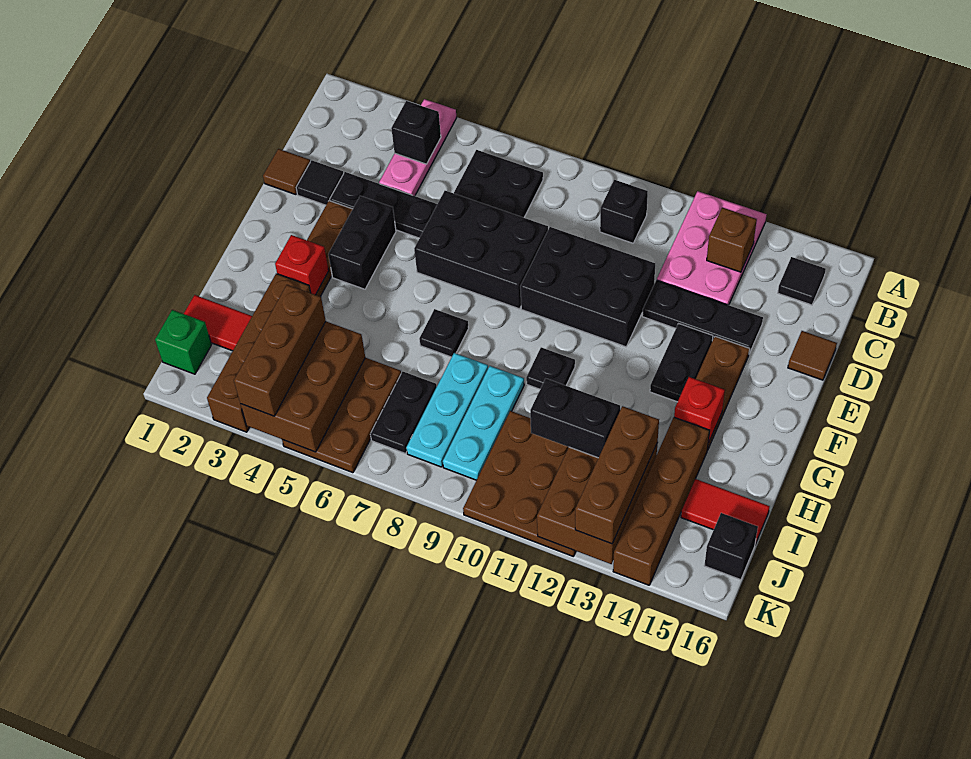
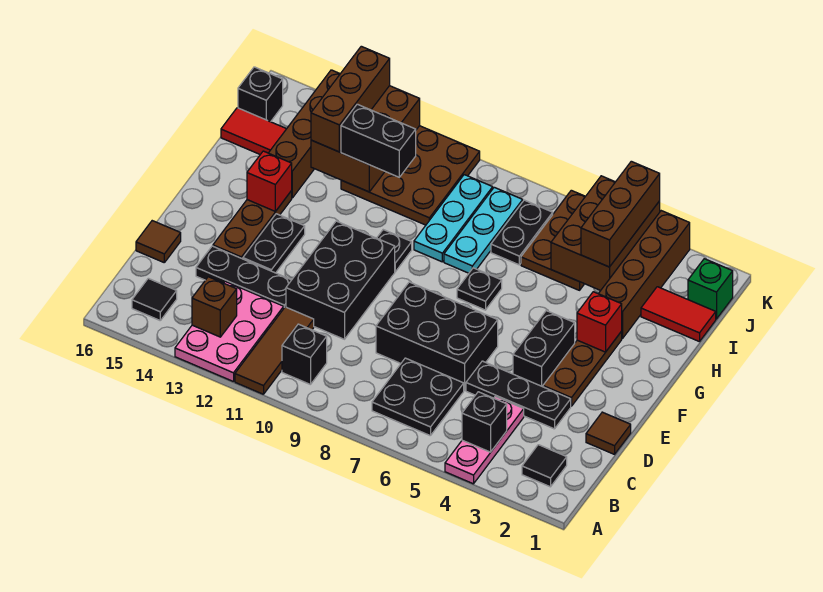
none -> brown tile A11:C11 level 1
black tile D2 level 1 -> black tile B2 level 1
black brick D9:E11 level 1 -> black brick D10:F11 level 1

